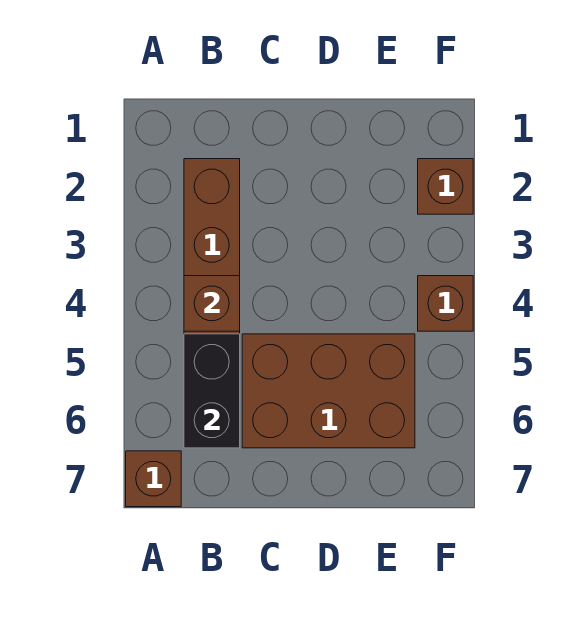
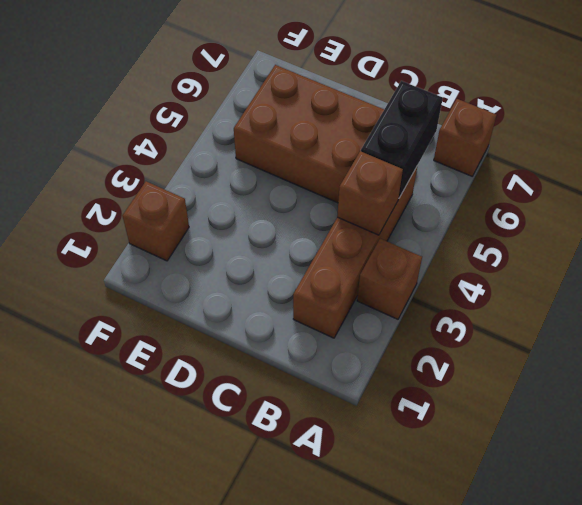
brown brick F4 level 1 -> brown brick A3 level 1

